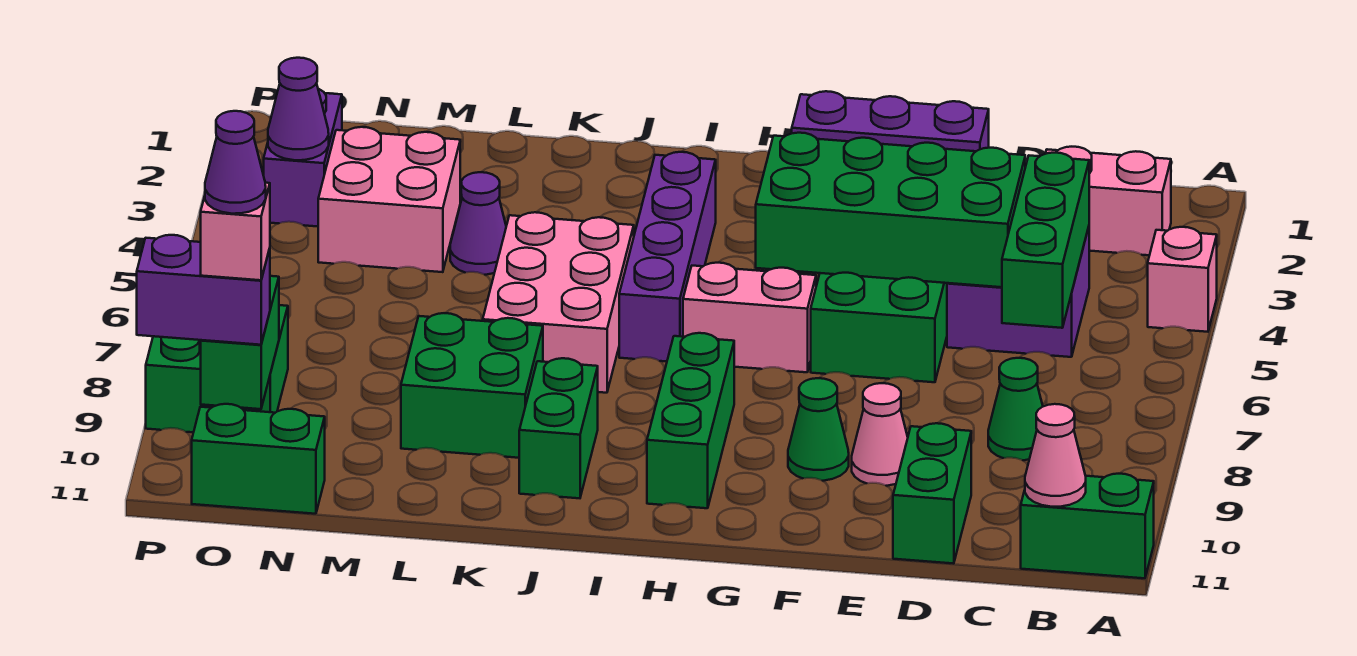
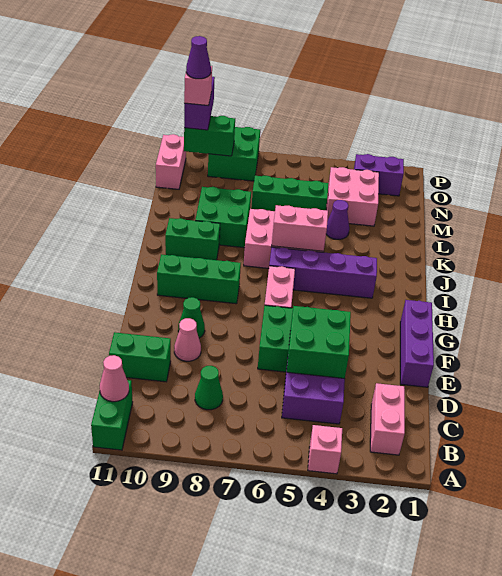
green brick C4:C6 level 2 -> green brick M5:M7 level 1
green brick D4:G5 level 2 -> green brick D4:E5 level 2
none -> pink brick J5:J6 level 2
green brick N11:O11 level 1 -> pink brick N11:O11 level 1
purple cone O3 level 2 -> none

